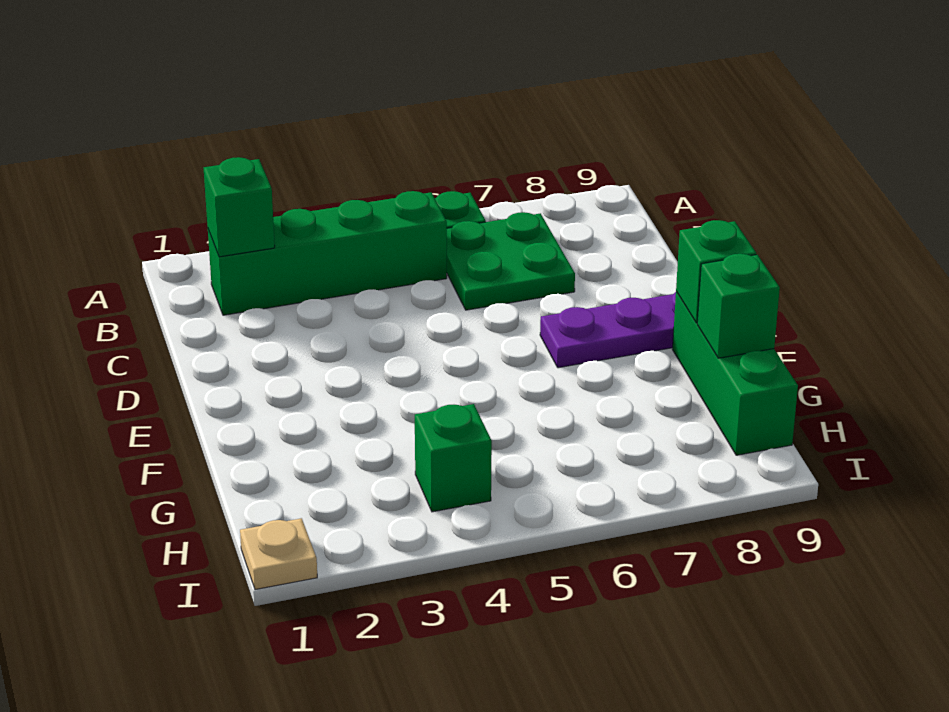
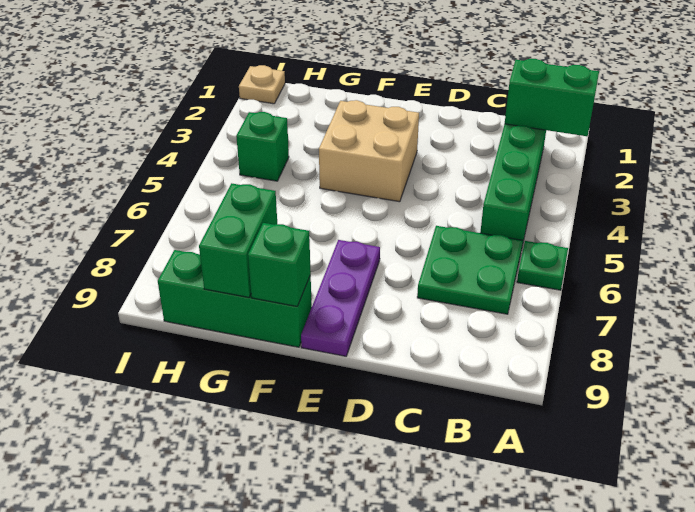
green brick B2 level 2 -> green brick A2:B2 level 2
none -> tan brick E3:F4 level 1
green brick G9 level 2 -> green brick G8:G9 level 2

